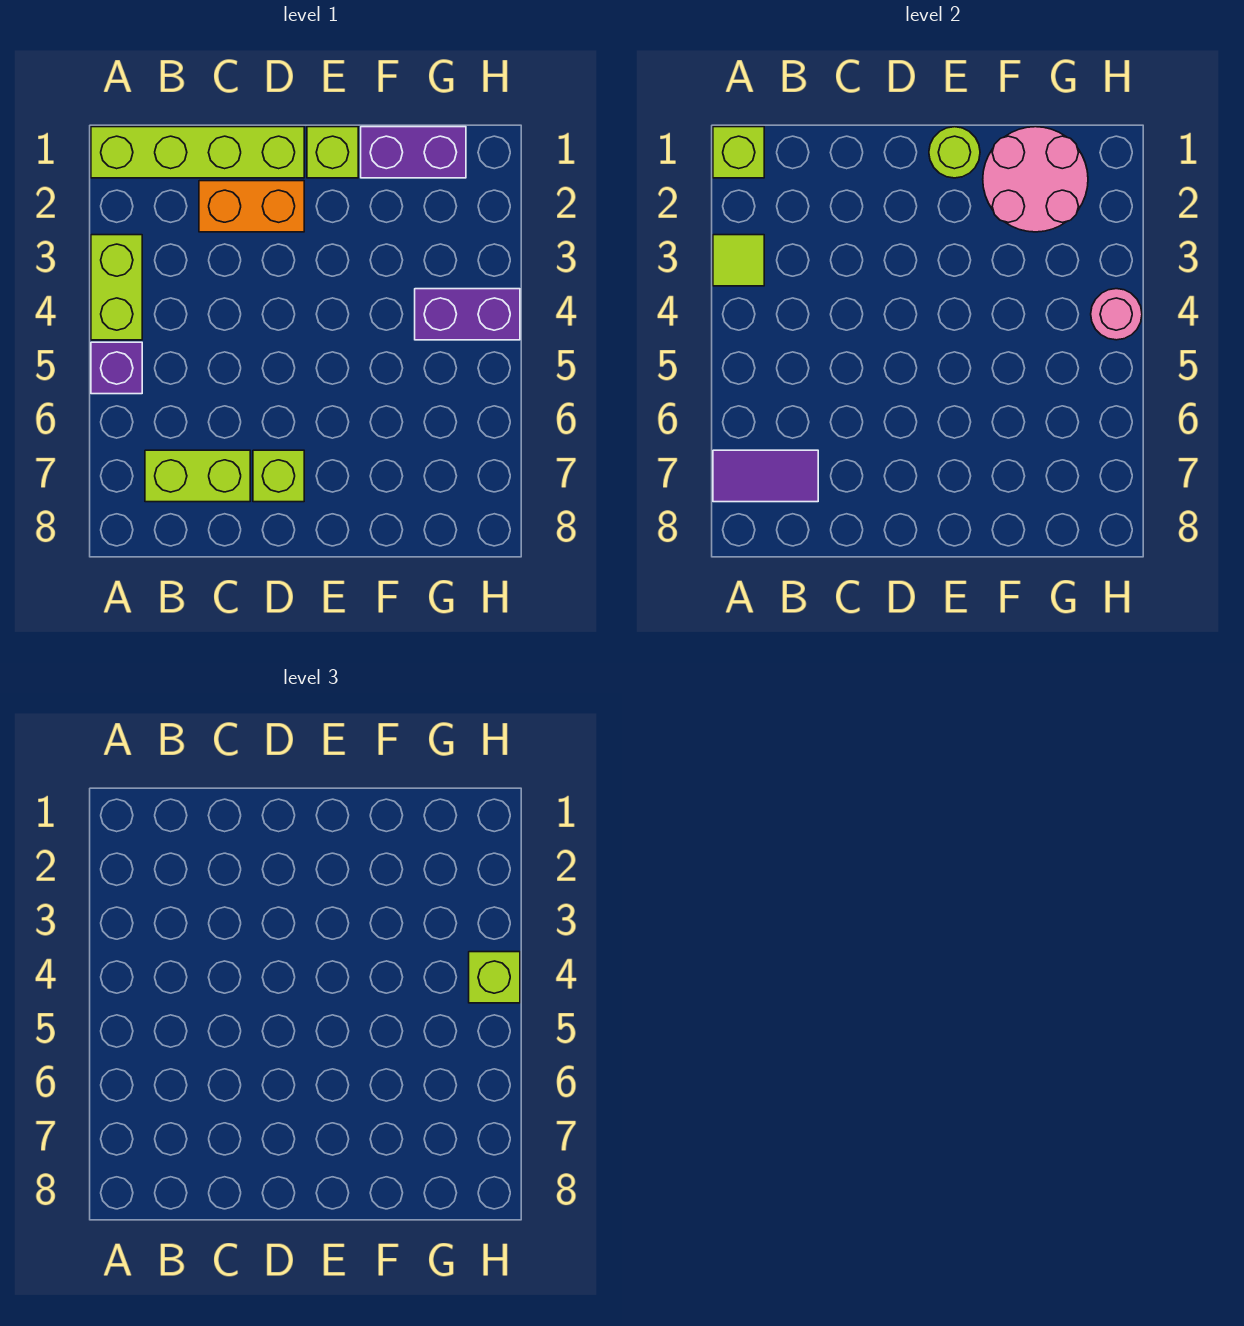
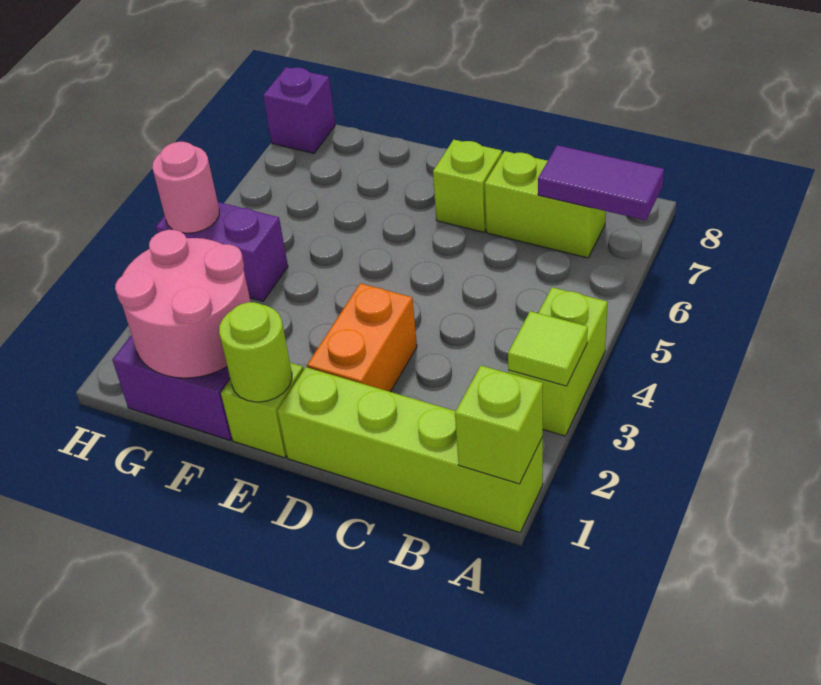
purple brick A5 level 1 -> purple brick H8 level 1
orange brick C2:D2 level 1 -> orange brick D2:D3 level 1
lime brick H4 level 3 -> none

